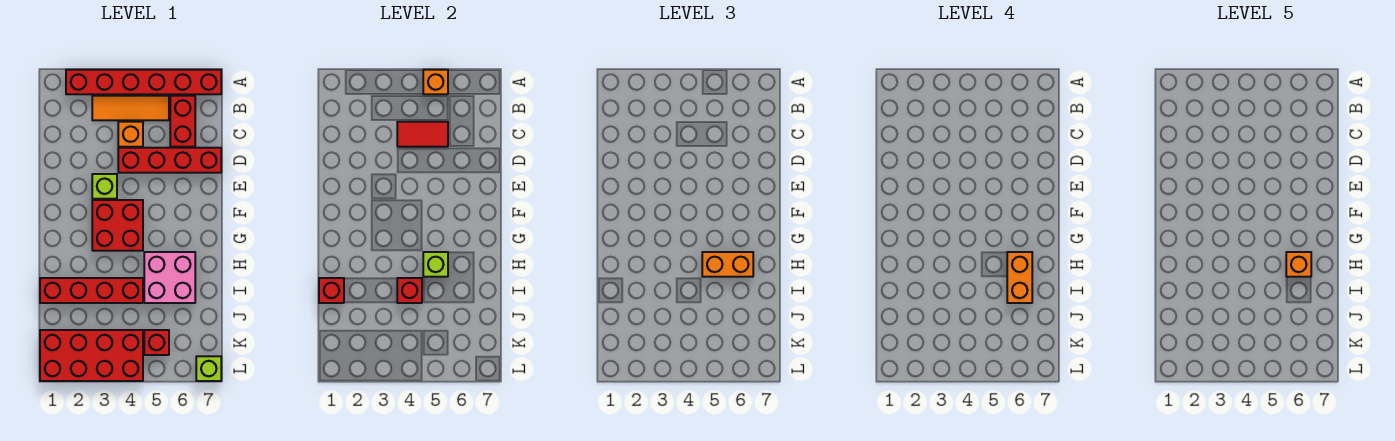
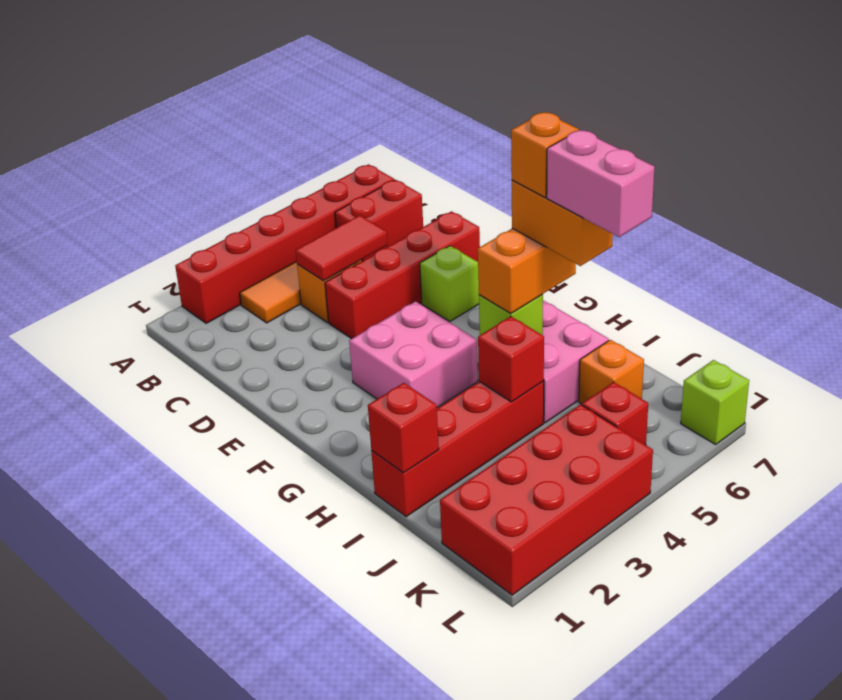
orange brick A5 level 2 -> orange brick J6 level 1
red brick B6:C6 level 1 -> red brick B6:B7 level 1
lime brick E3 level 1 -> lime brick E6 level 1
red brick F3:G4 level 1 -> pink brick F3:G4 level 1
none -> pink brick I6:J6 level 5

